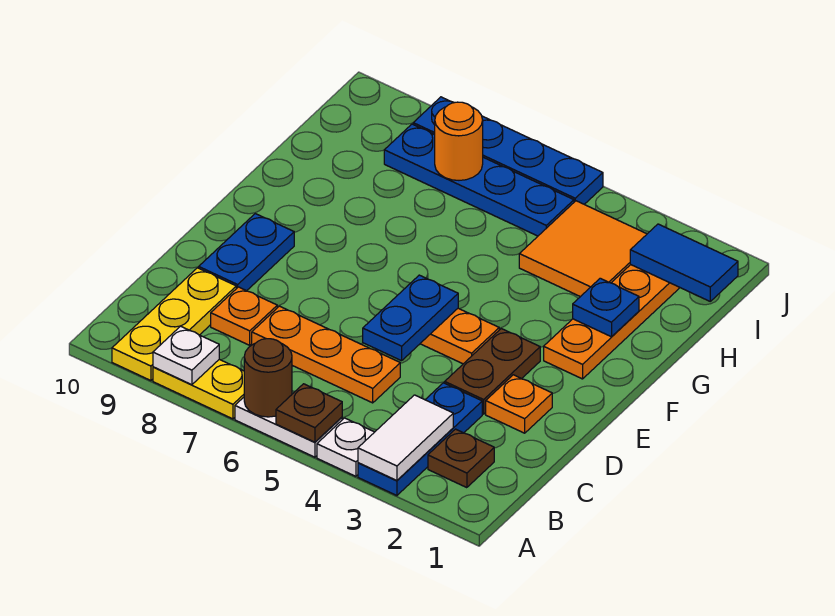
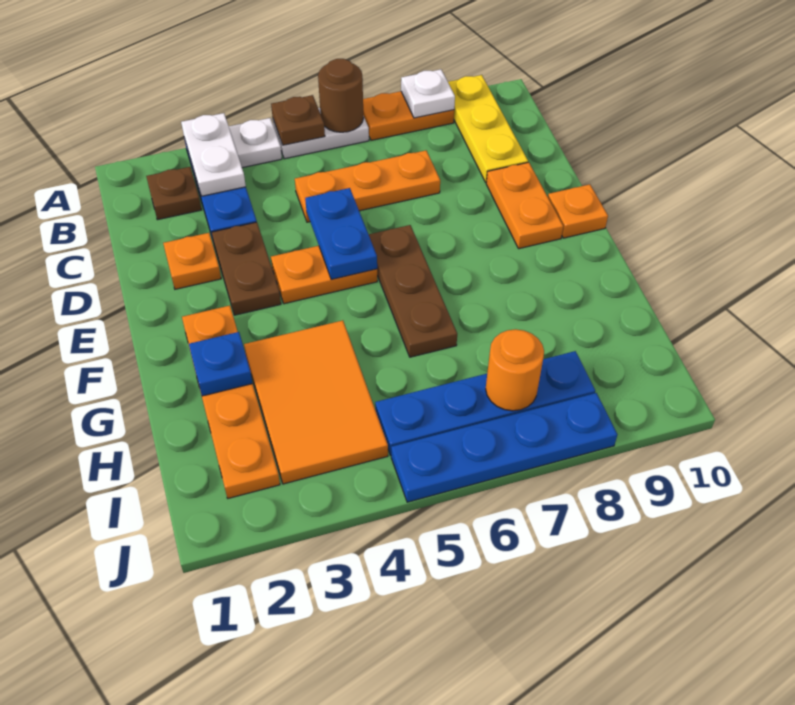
white tile A3:B3 level 2 -> white plate A3:B3 level 2
yellow plate A7:A8 level 1 -> orange plate A7:A8 level 1
orange plate C8 level 1 -> orange plate E10 level 1
blue plate D9:E9 level 1 -> orange plate D9:E9 level 1
none -> brown plate E6:G6 level 1
orange tile H3:I4 level 1 -> orange tile G3:I4 level 1
blue tile I1:I2 level 2 -> none

